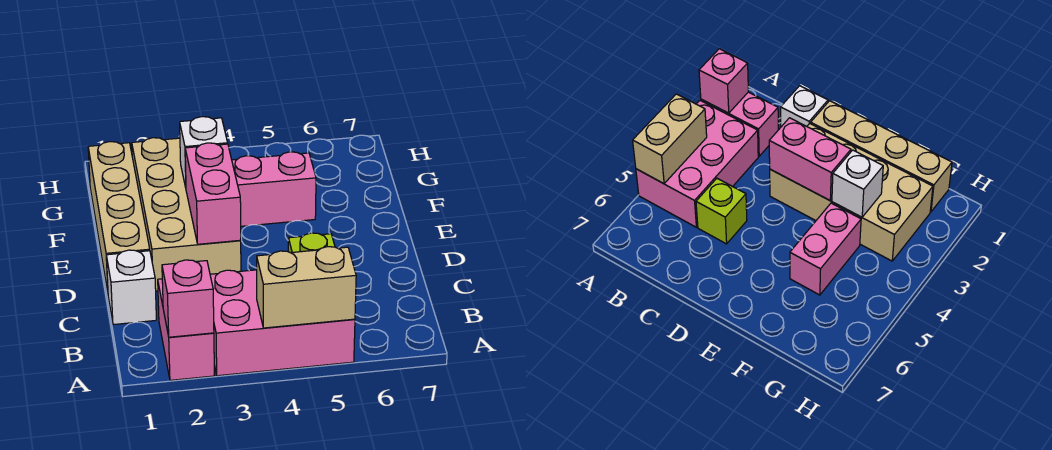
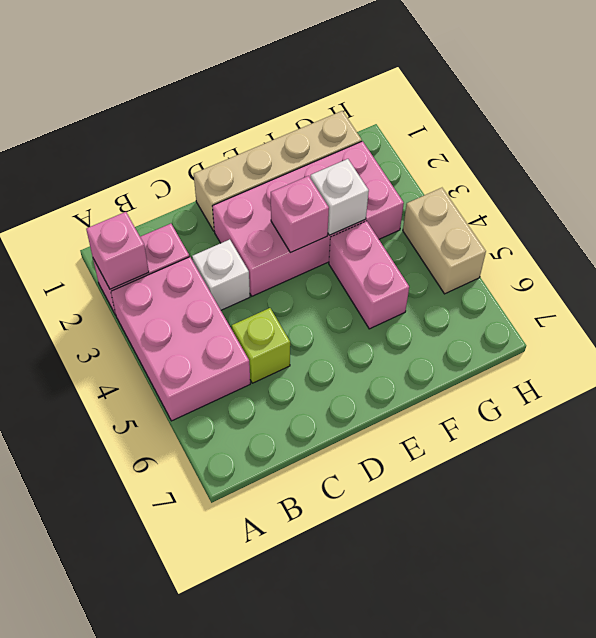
tan brick A4:A5 level 2 -> tan brick H4:H5 level 1
white brick C1 level 1 -> white brick C3 level 1
tan brick D2:G3 level 1 -> pink brick D2:G3 level 1
pink brick D3:E3 level 2 -> pink brick E3 level 2

